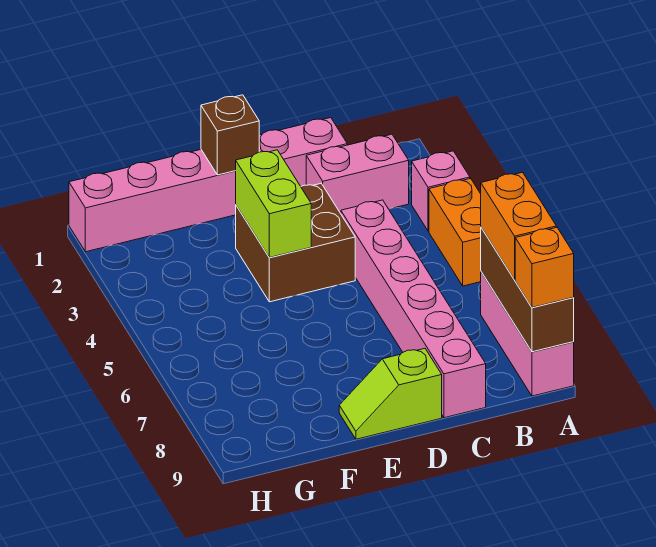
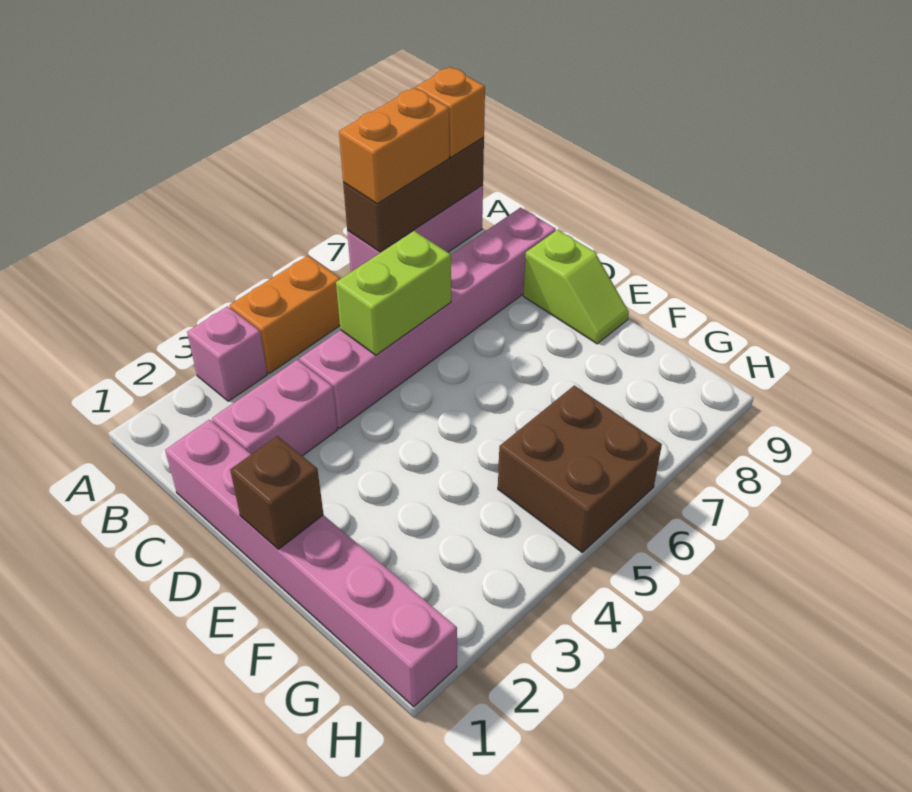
pink brick B2:C2 level 1 -> pink brick C2:C3 level 1
brown brick D3:E4 level 1 -> brown brick G5:H6 level 1
lime brick E3:E4 level 2 -> lime brick C5:C6 level 2

